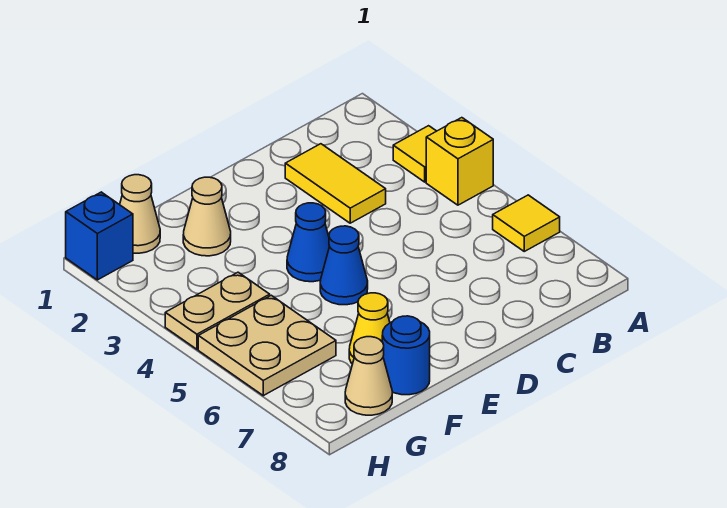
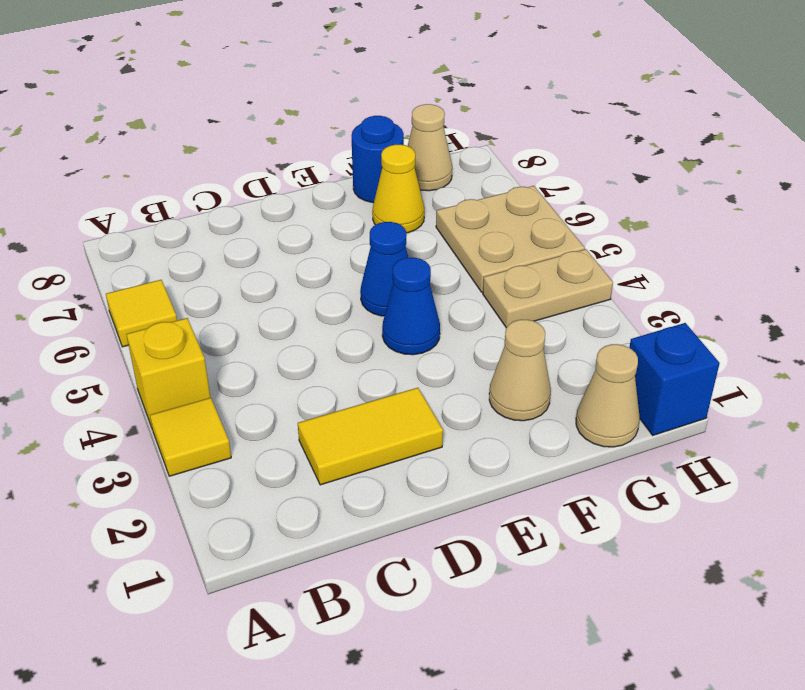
yellow tile C2:C3 level 1 -> yellow tile C2:D2 level 1

